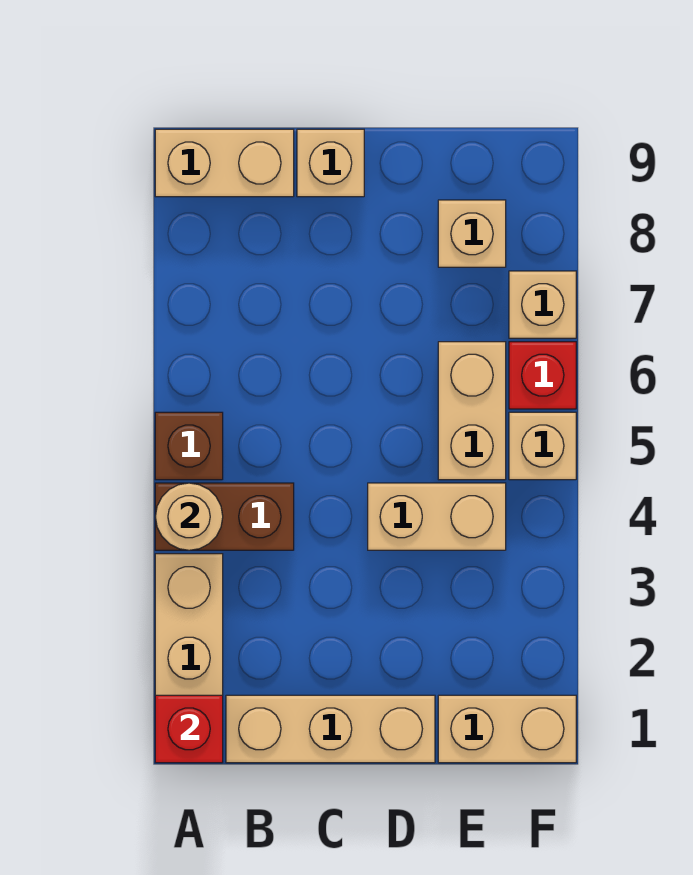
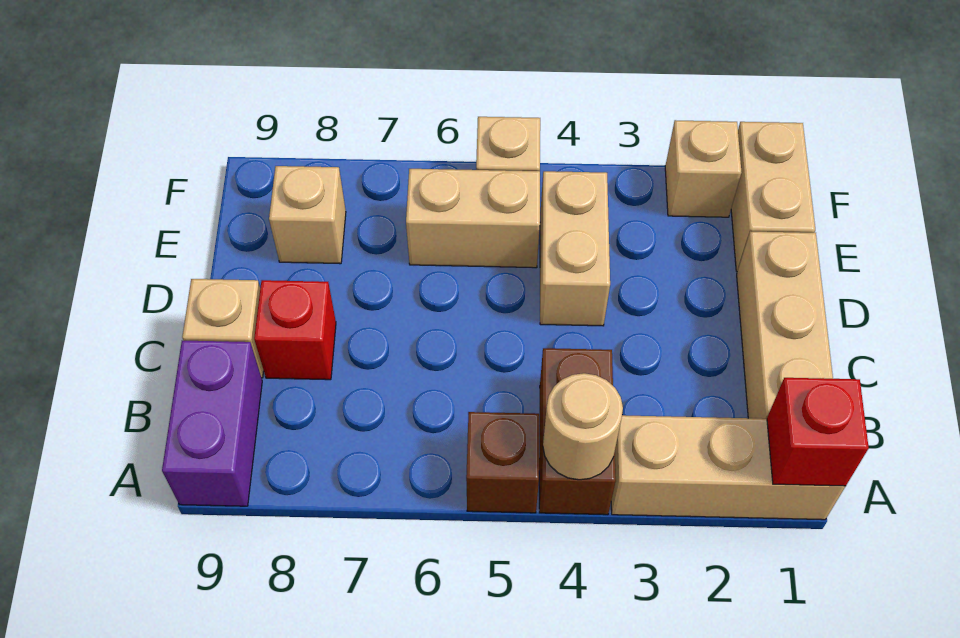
tan brick A9:B9 level 1 -> purple brick A9:B9 level 1
red brick F6 level 1 -> red brick C8 level 1
tan brick F7 level 1 -> tan brick F2 level 1

